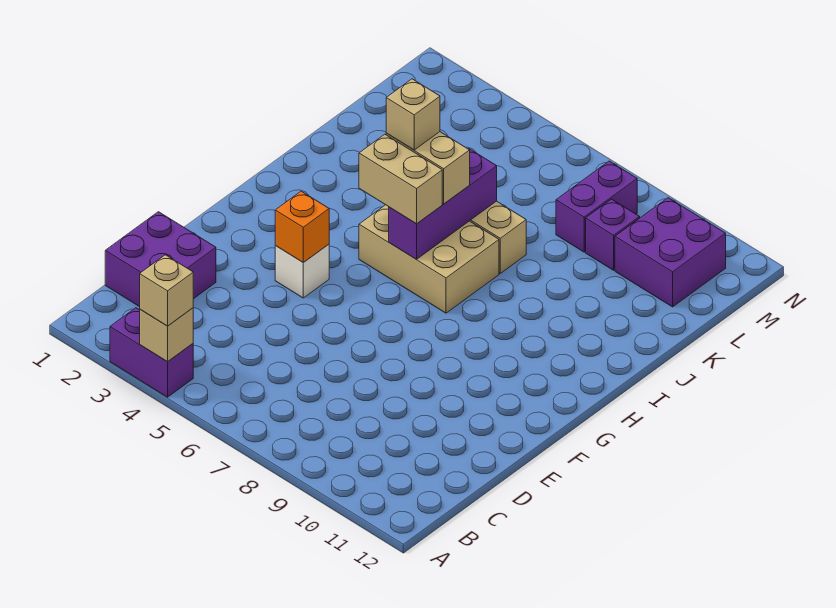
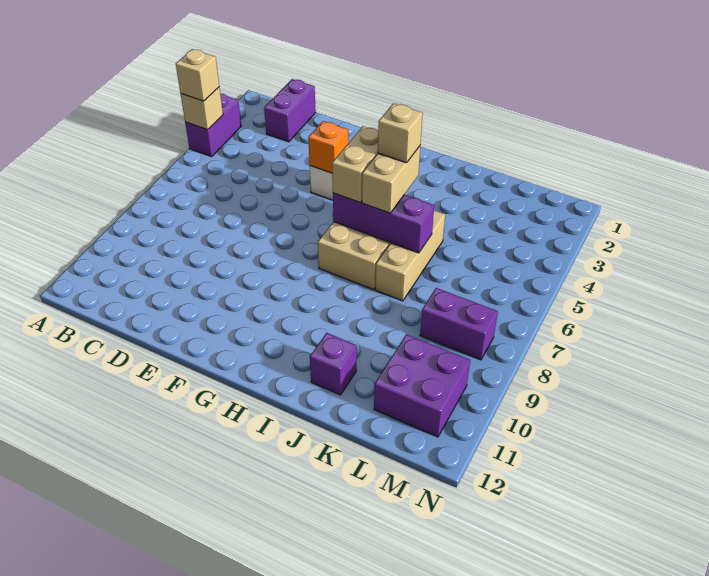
purple brick C1:D2 level 1 -> purple brick C1:C2 level 1
purple brick L9 level 1 -> purple brick J11 level 1

